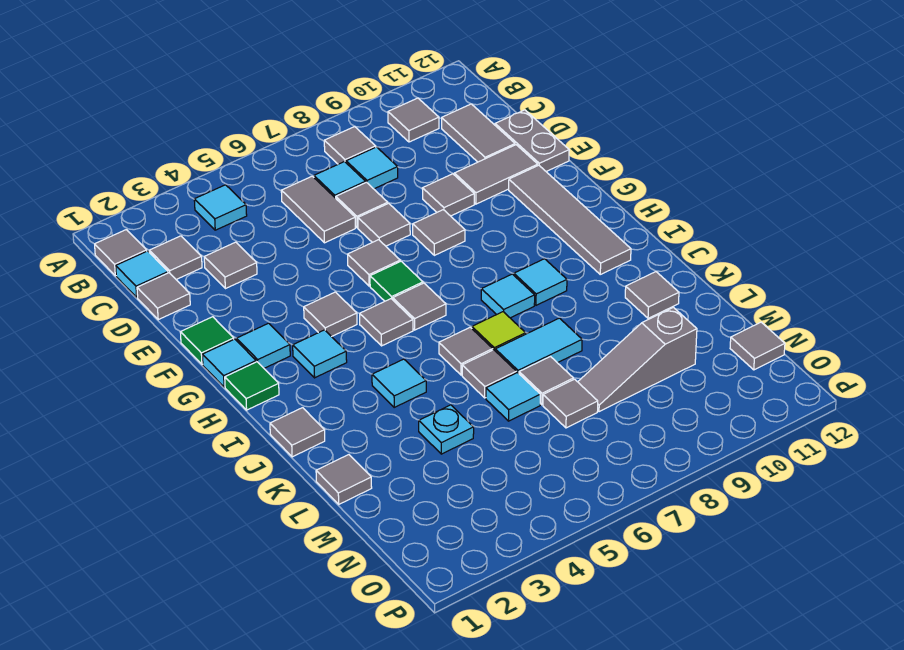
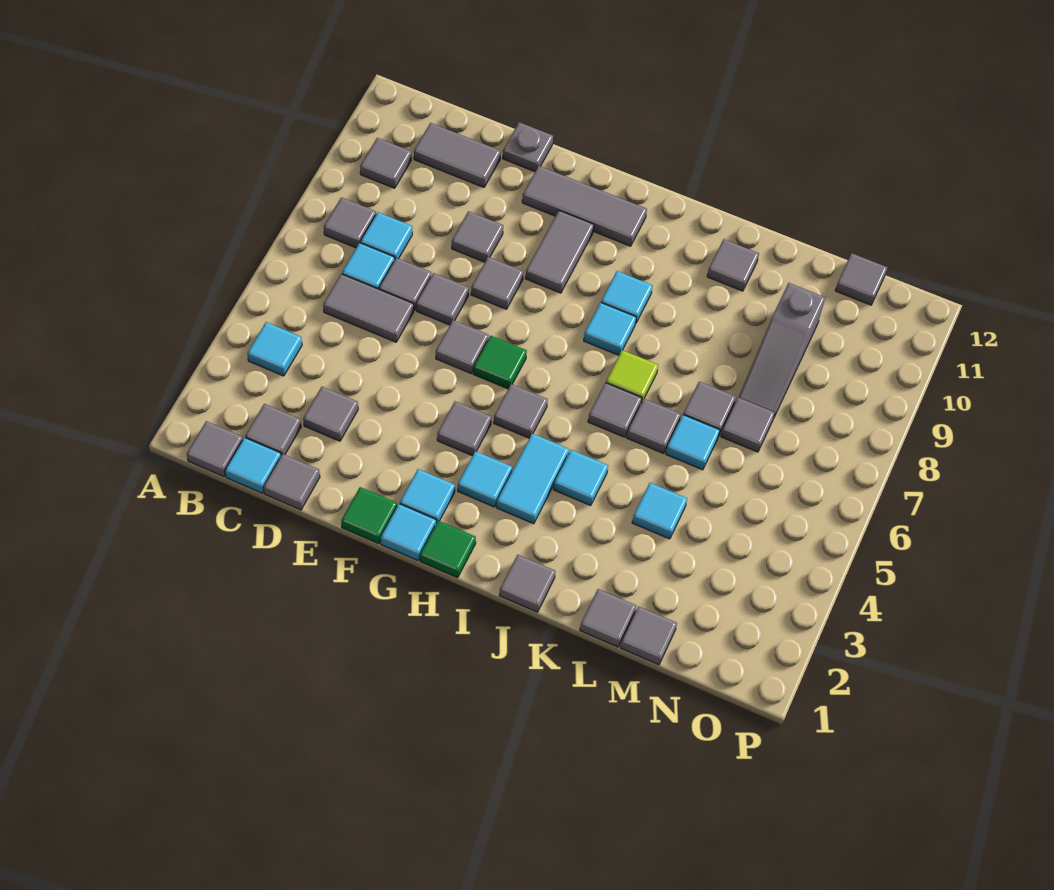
grey plate D12:E12 level 1 -> grey plate E12 level 1
grey tile E10:E11 level 1 -> grey tile G9:G10 level 1
grey tile F11:I11 level 1 -> grey tile F11:H11 level 1
grey tile H6 level 1 -> grey tile M1 level 1
cyan tile K7:K8 level 1 -> cyan tile I3:I4 level 1
cyan plate L4 level 1 -> cyan tile L4 level 1

